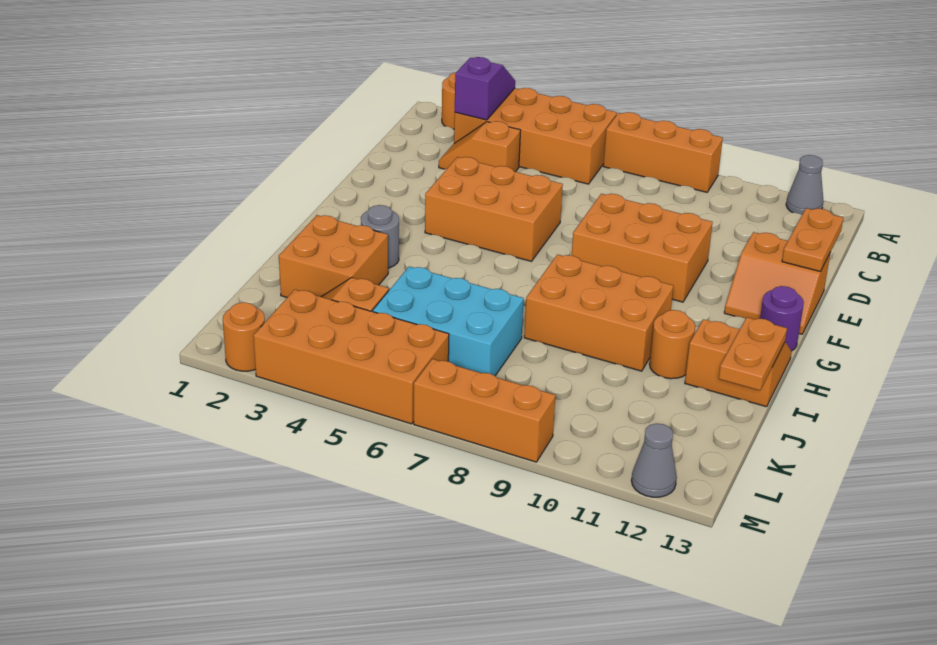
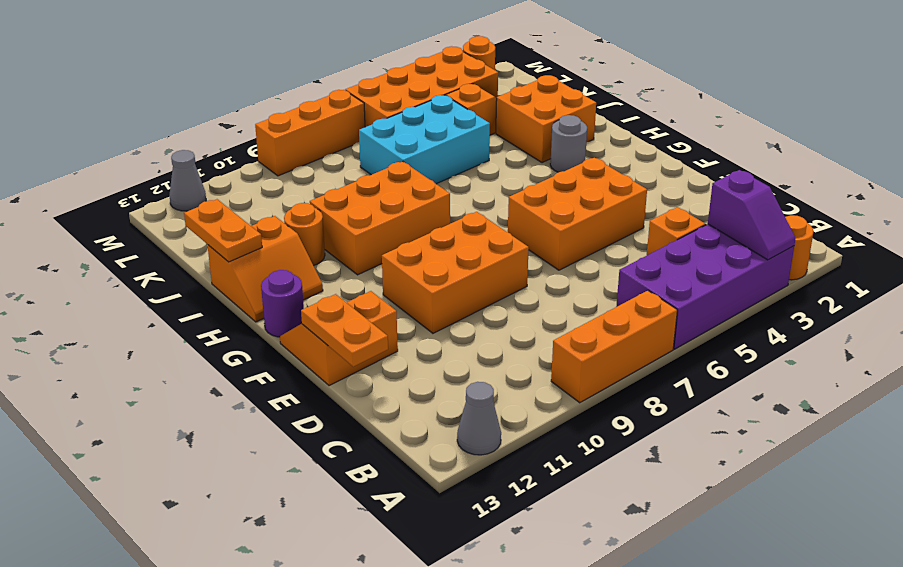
orange brick A3:B6 level 1 -> purple brick A3:B6 level 1

